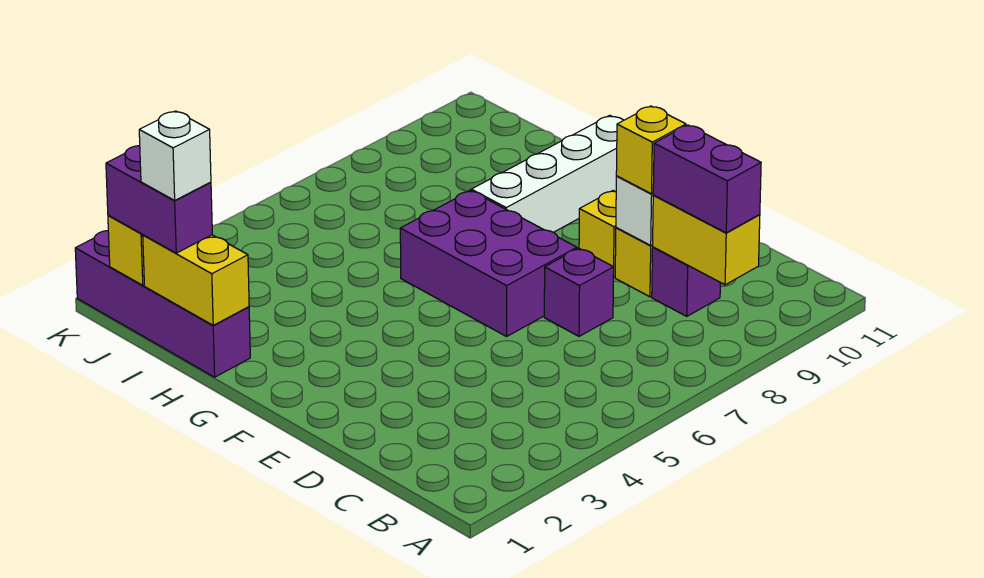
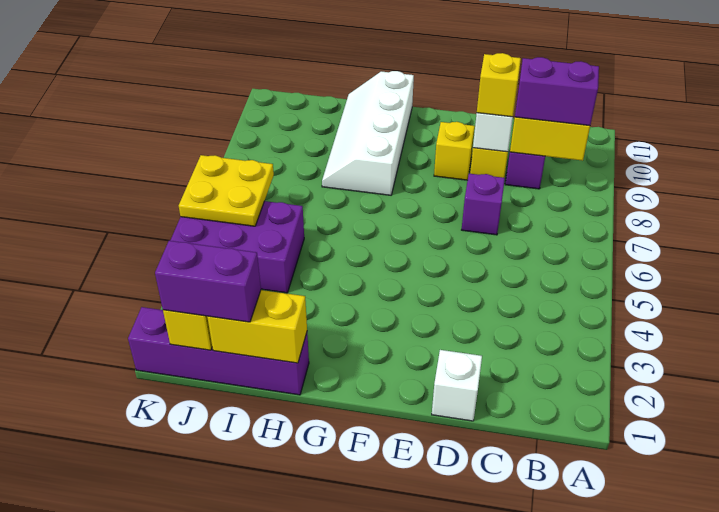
purple brick E6:G7 level 1 -> purple brick I4:K5 level 1
white brick I1 level 4 -> white brick D1 level 1
none -> yellow plate J5:K6 level 2

